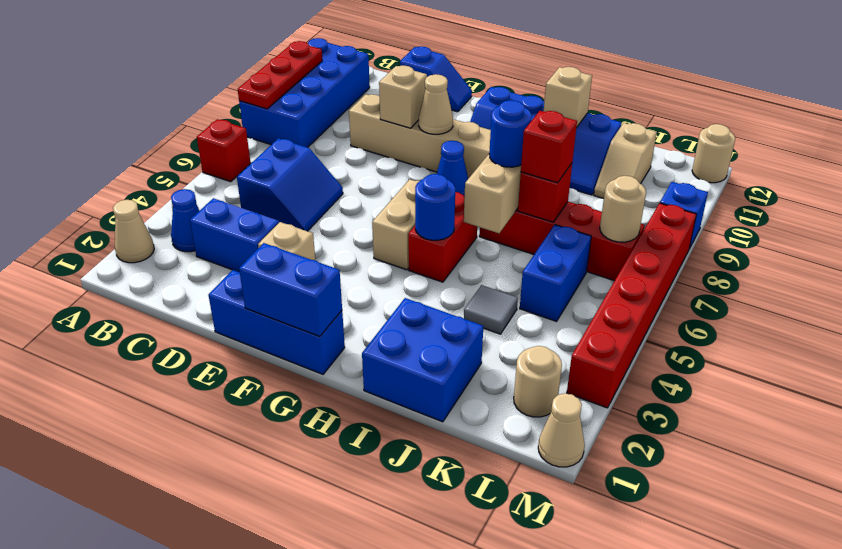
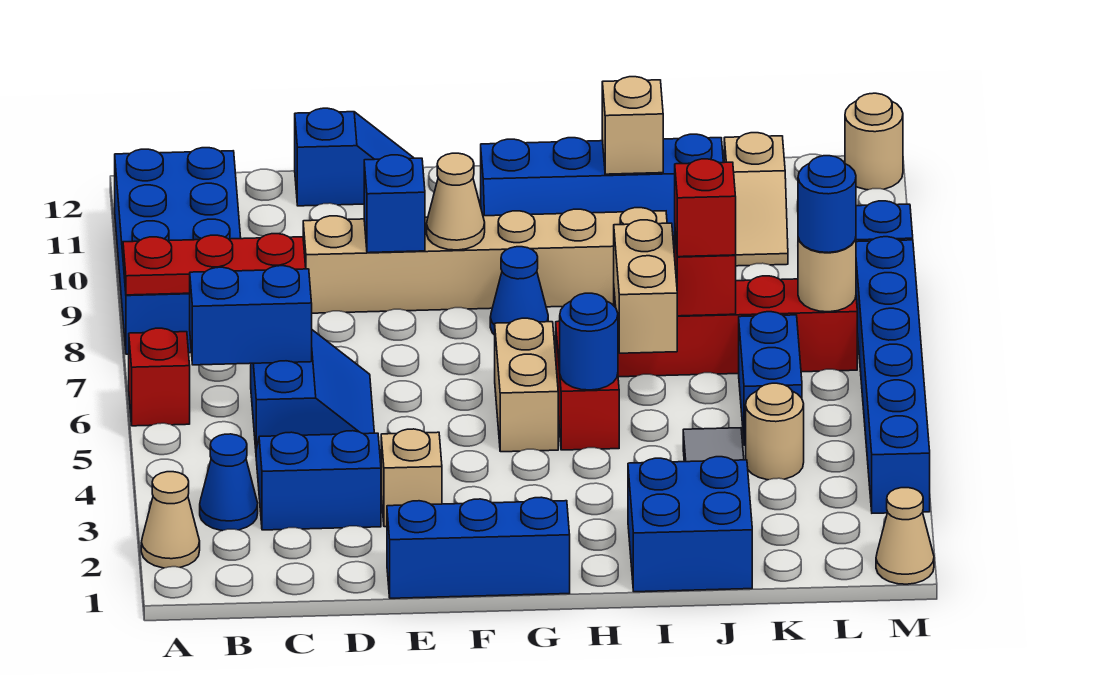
red plate A8:A10 level 2 -> red plate A8:C8 level 2
tan brick E9 level 2 -> blue brick E9 level 2
blue brick F1:G1 level 2 -> blue brick B6:C6 level 2
blue round brick I7 level 3 -> blue round brick L7 level 3
tan round brick L2 level 1 -> tan round brick K4 level 1
red brick M3:M8 level 1 -> blue brick M3:M8 level 1

